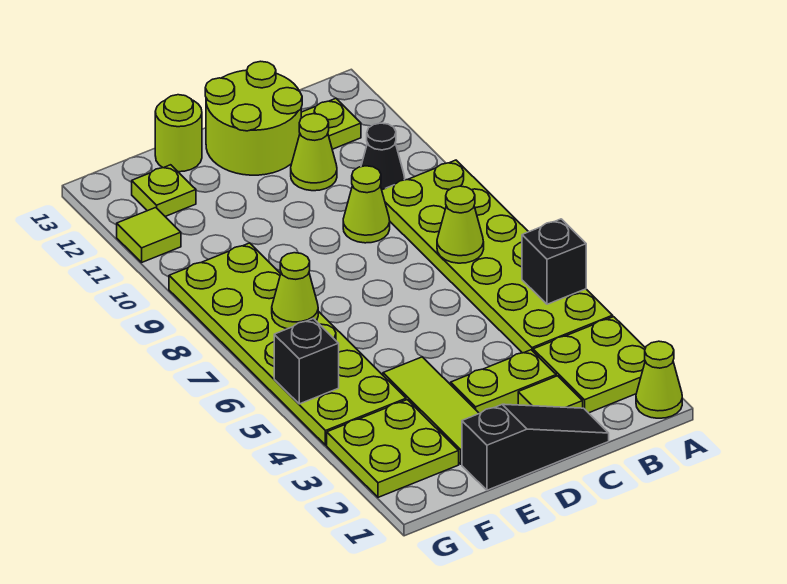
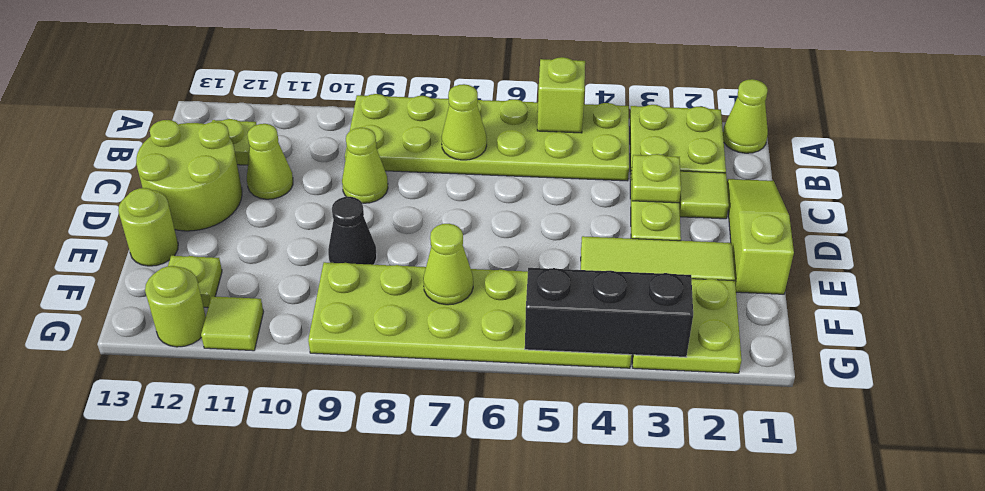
black brick A5 level 2 -> lime brick A5 level 2
black cone B10 level 1 -> black cone E9 level 1
black slope C1:E1 level 1 top E -> lime slope C1:E1 level 1 top E
none -> lime plate C3 level 2
black brick G5 level 2 -> black brick G3:G5 level 2
none -> lime round brick G12 level 1

